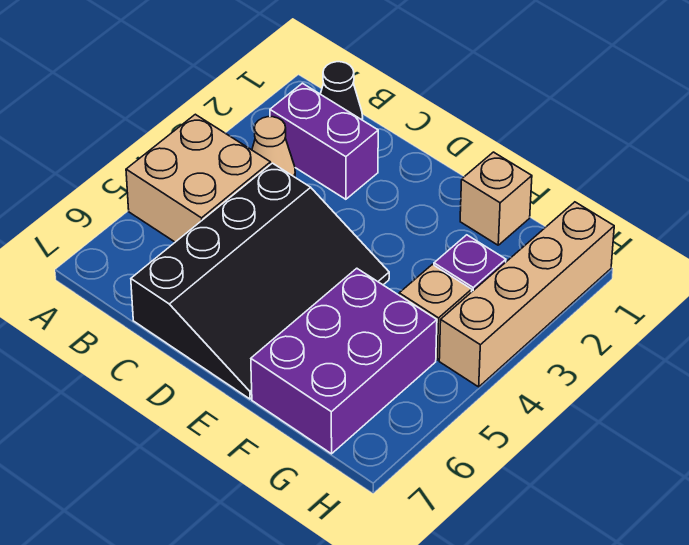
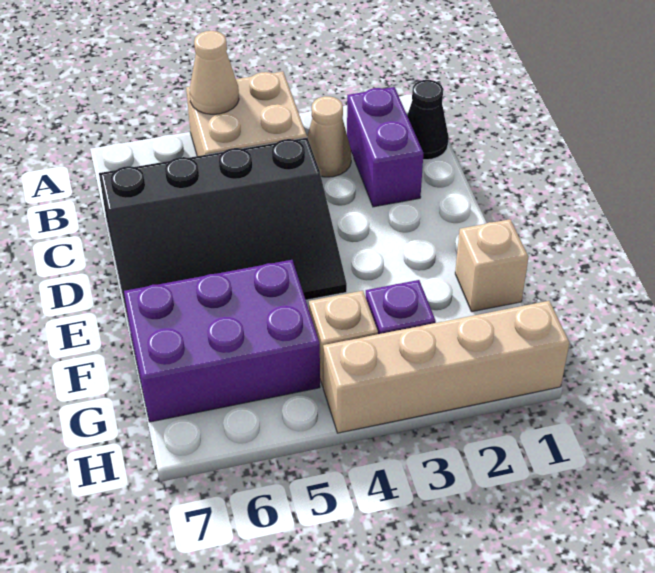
none -> tan cone A5 level 2

